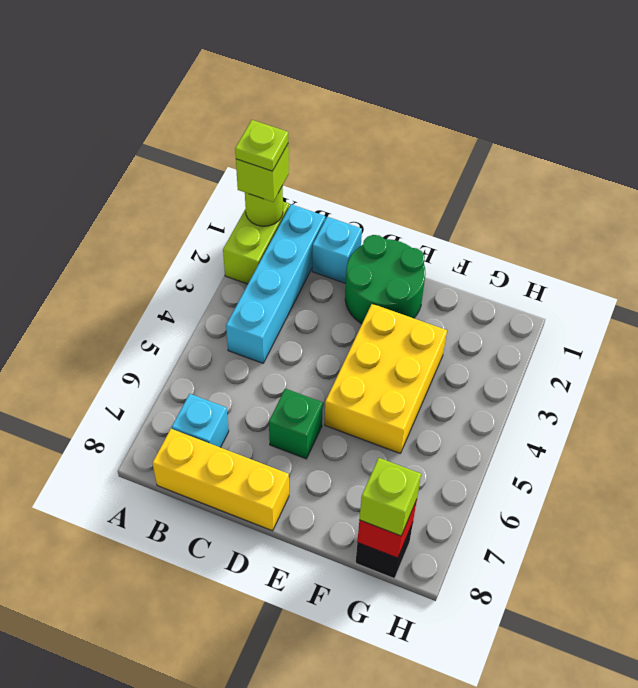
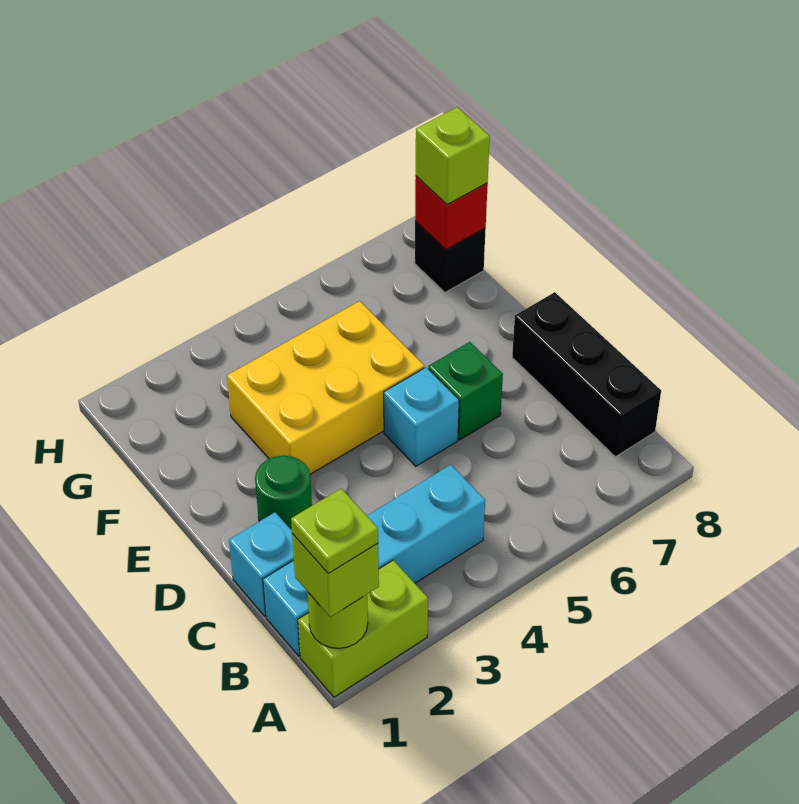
cyan brick B7 level 1 -> cyan brick D5 level 1
yellow brick B8:D8 level 1 -> black brick B8:D8 level 1
green round brick D1:E2 level 1 -> green round brick D2 level 1

